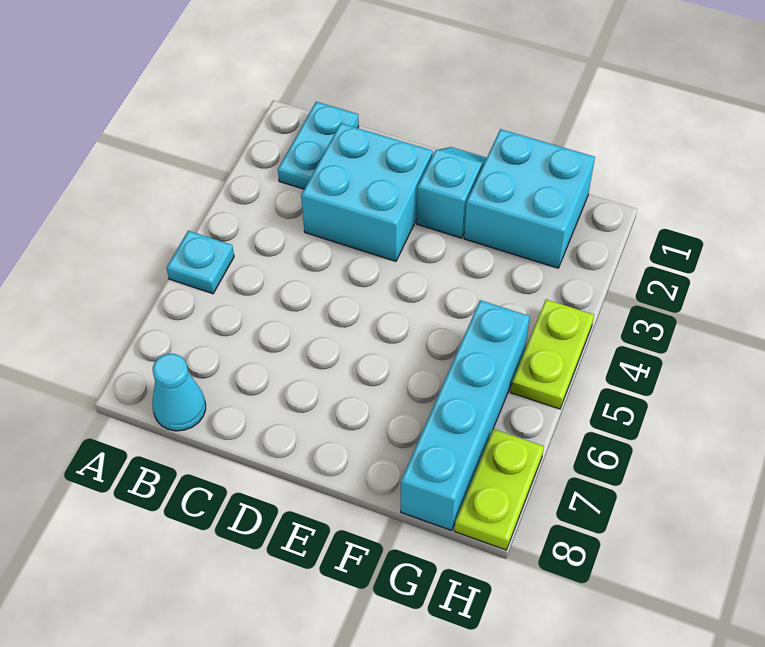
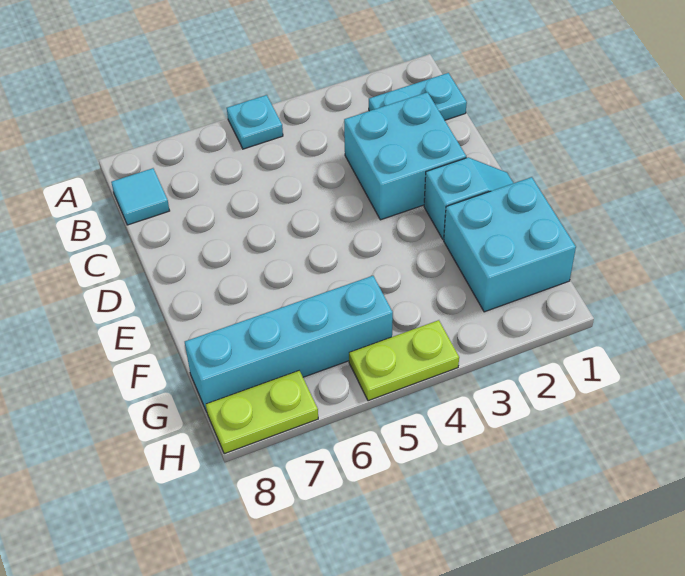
cyan cone B8 level 1 -> cyan tile B8 level 1

